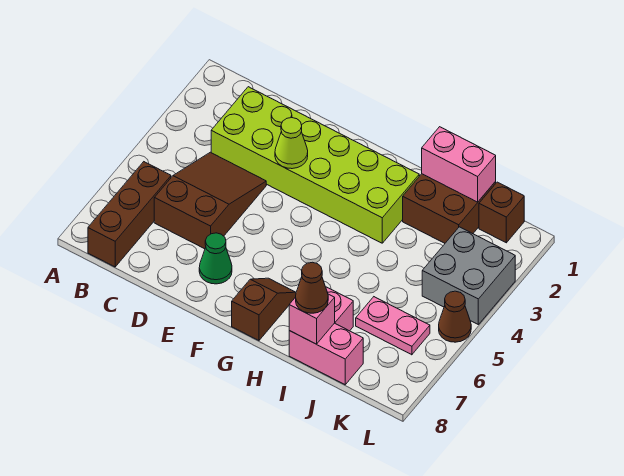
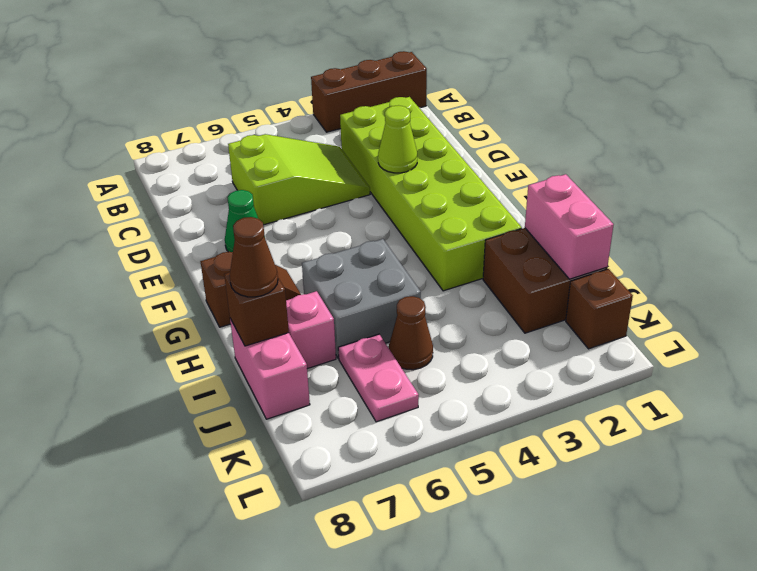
brown brick B6:B8 level 1 -> brown brick A1:A3 level 1
brown slope C4:D6 level 1 top 6 -> lime slope C4:D6 level 1 top 6
pink brick I8 level 2 -> brown brick I8 level 2
grey brick K3:L4 level 1 -> grey brick H5:I6 level 1
brown cone L5 level 1 -> brown cone J5 level 1

